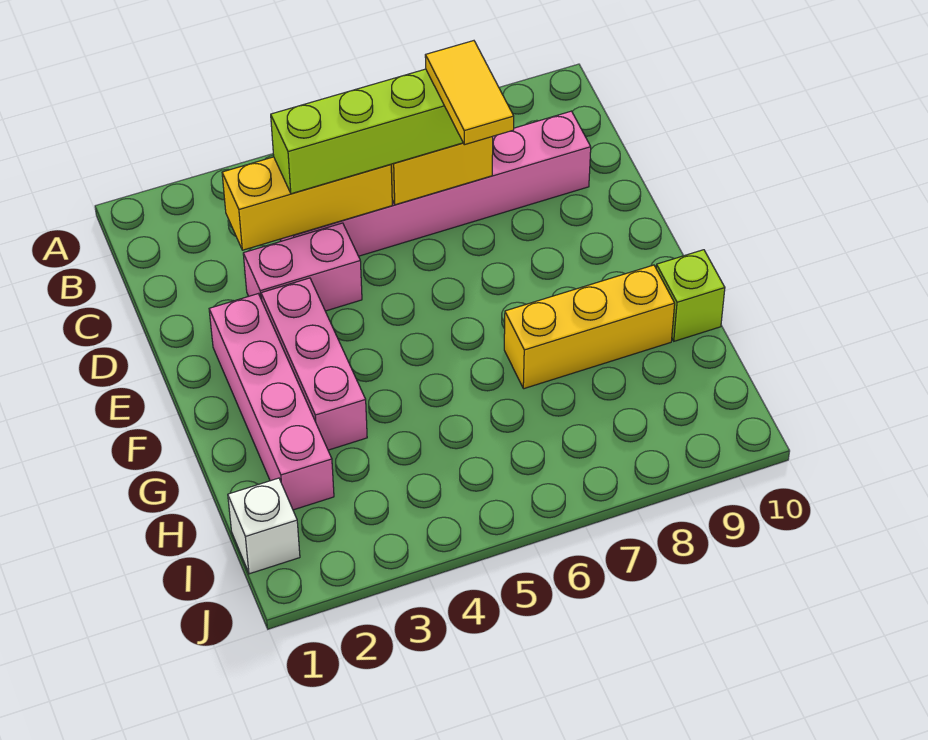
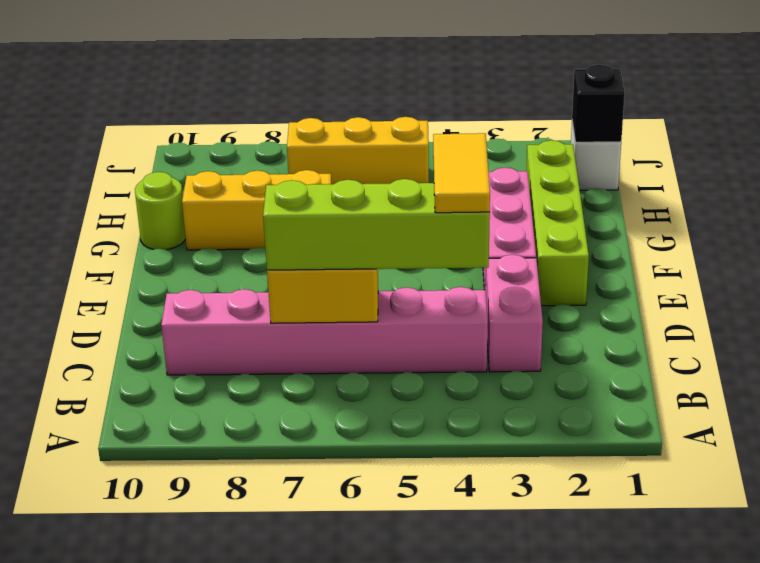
yellow brick C3:C5 level 2 -> yellow brick I5:I7 level 1
yellow tile C7:D7 level 4 -> yellow tile C4:D4 level 4
pink brick D3:D4 level 1 -> pink brick C3:D3 level 1
pink brick E2:H2 level 1 -> lime brick E2:H2 level 1
lime brick G10 level 1 -> lime round brick G10 level 1
none -> black brick I1 level 2

